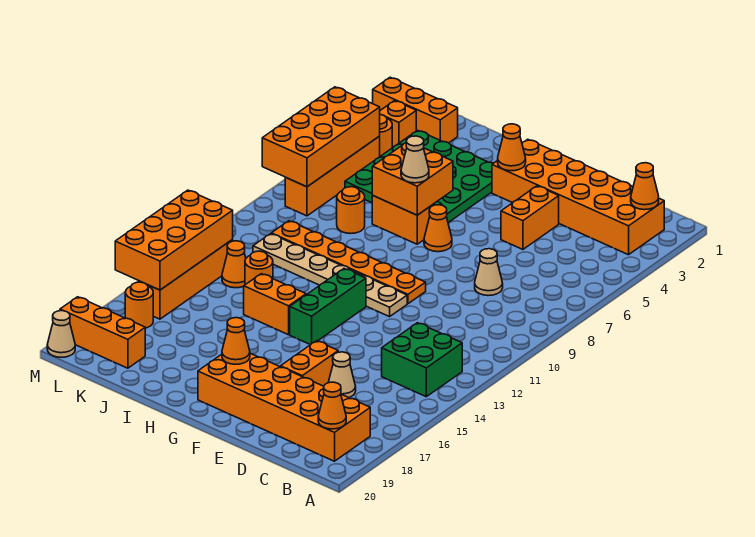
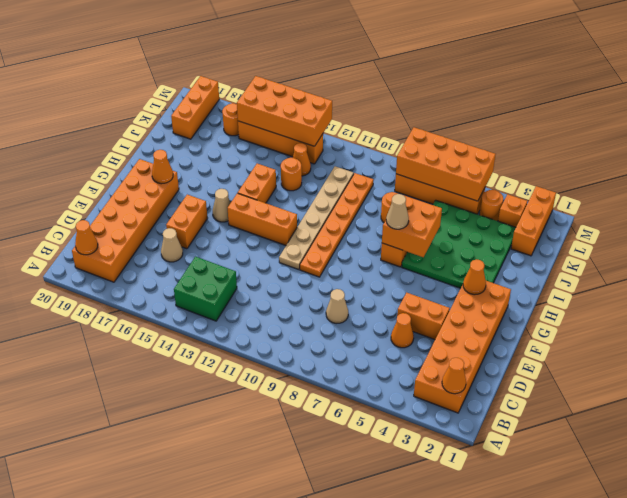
orange brick E16:E17 level 1 -> orange brick E16:F16 level 1
orange cone G7 level 1 -> orange cone D5 level 1
green brick G12:G14 level 1 -> orange brick G12:G14 level 1
tan cone M20 level 1 -> tan cone G15 level 1

